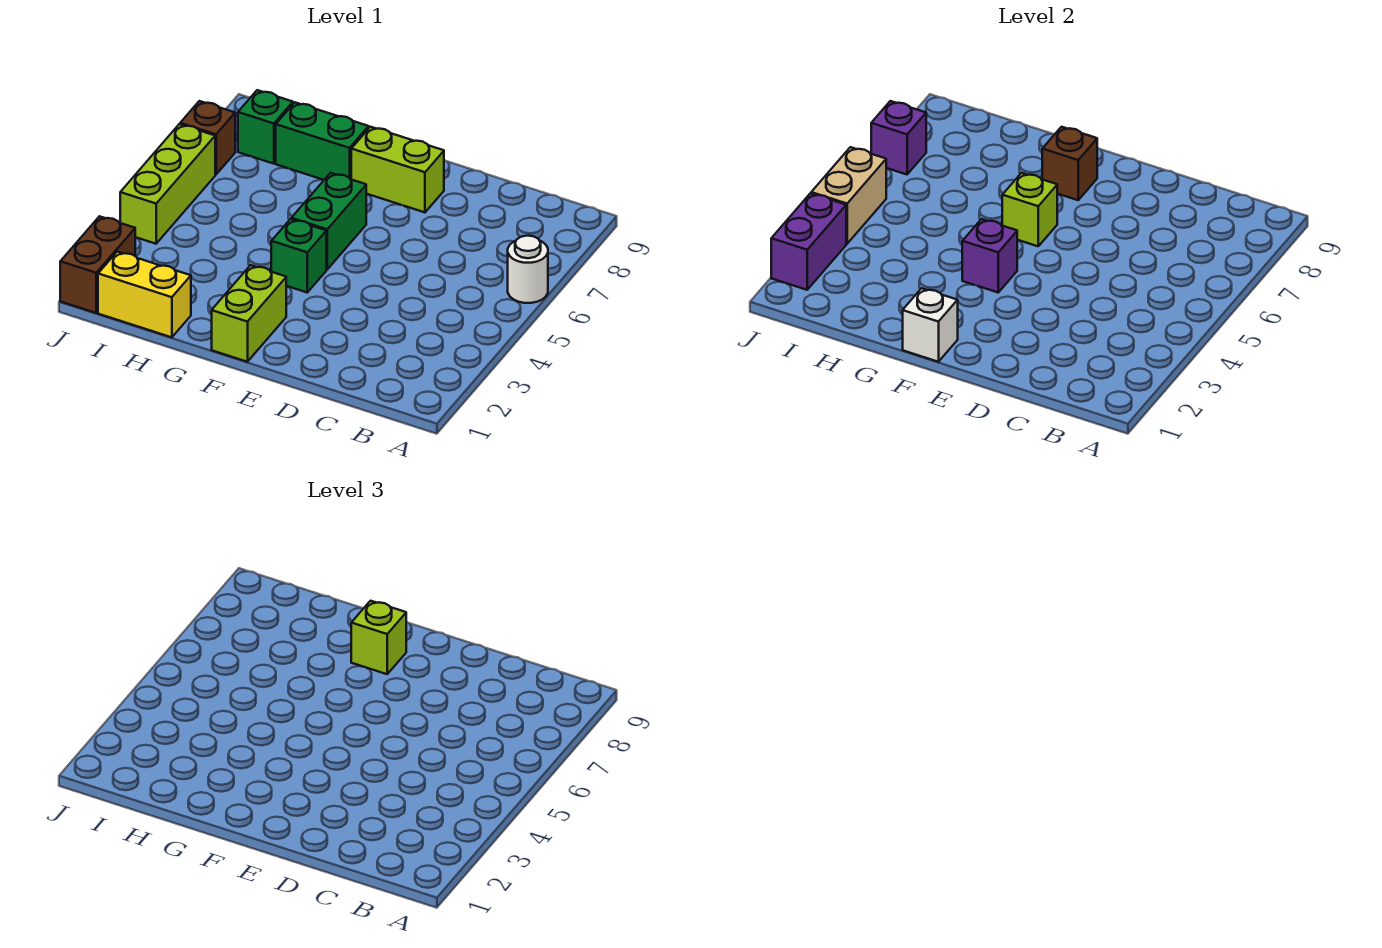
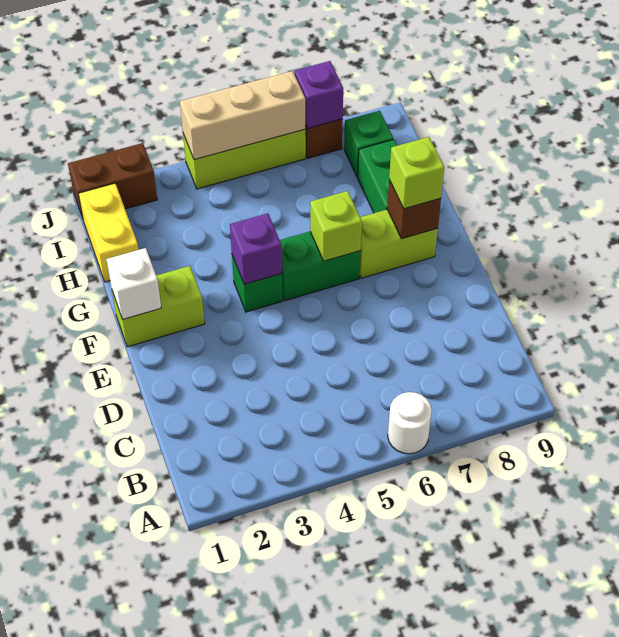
lime brick E8:F8 level 1 -> lime brick F7:F8 level 1
purple brick J2:J3 level 2 -> none
tan brick J4:J5 level 2 -> tan brick J4:J6 level 2

